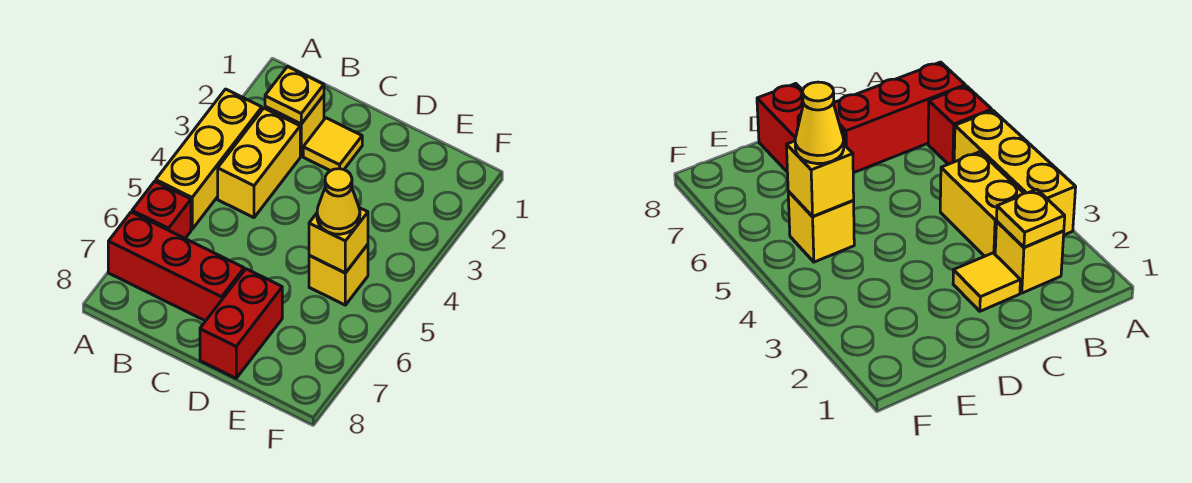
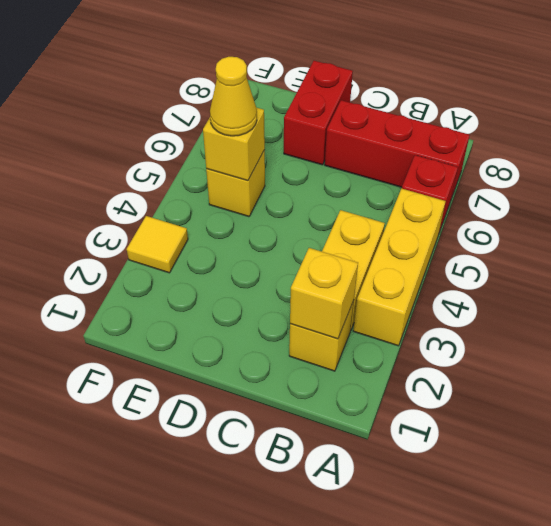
yellow plate B2 level 2 -> yellow brick B2 level 2
yellow tile C2 level 1 -> yellow tile F3 level 1

